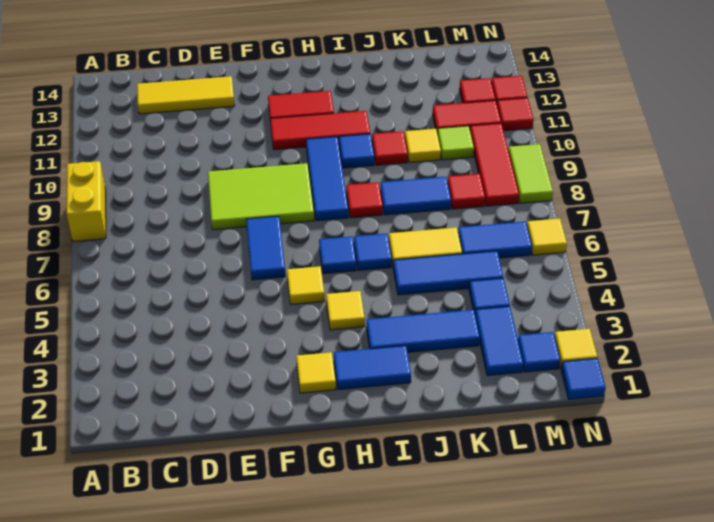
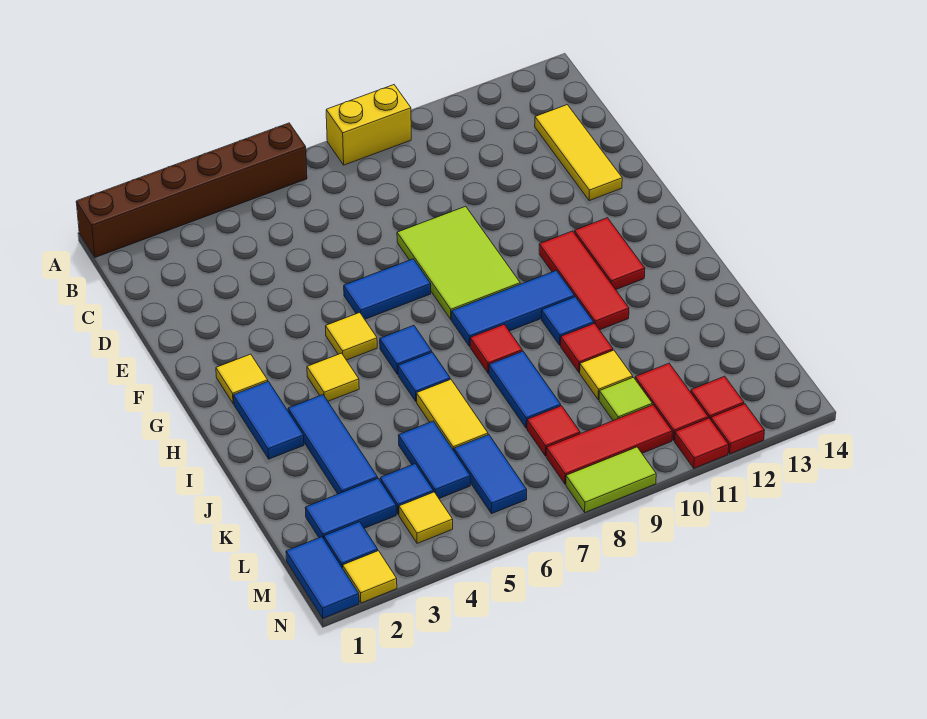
none -> brown brick A1:A6 level 1
blue tile J5:L5 level 1 -> blue tile K5:L5 level 1
blue tile N1 level 1 -> blue tile M1:N1 level 1
yellow tile N6 level 1 -> yellow tile M4 level 1

